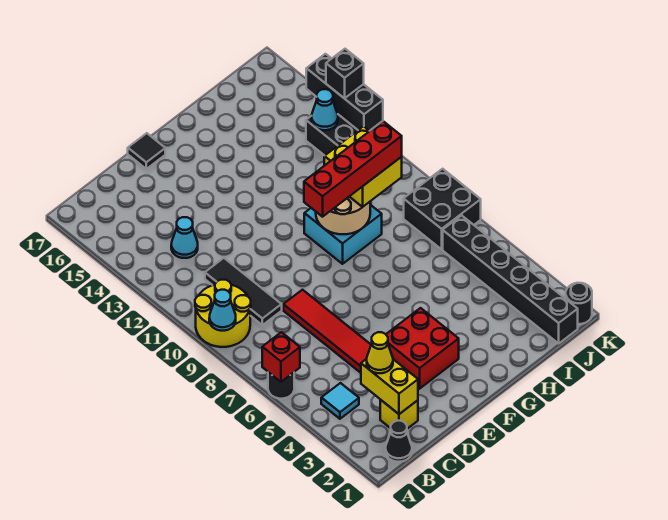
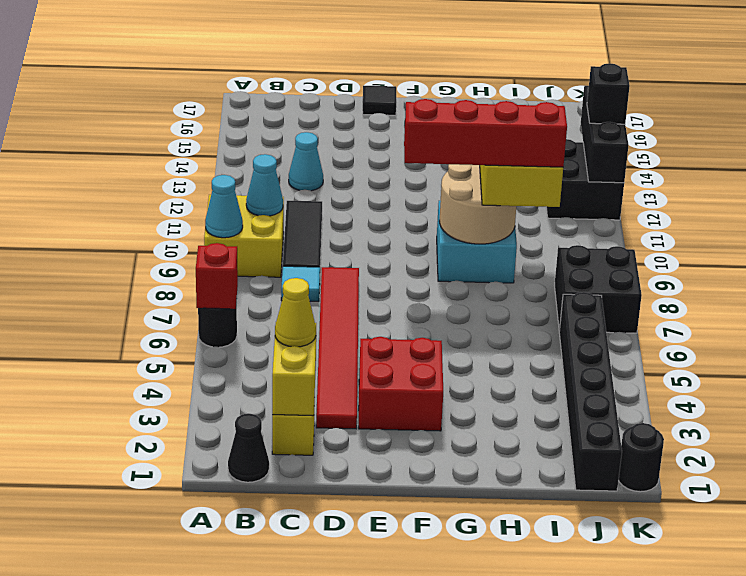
yellow round brick A9:B10 level 1 -> yellow brick A9:B10 level 1
cyan tile B4 level 1 -> cyan tile C8 level 1
cyan cone J13 level 2 -> cyan cone B10 level 2

